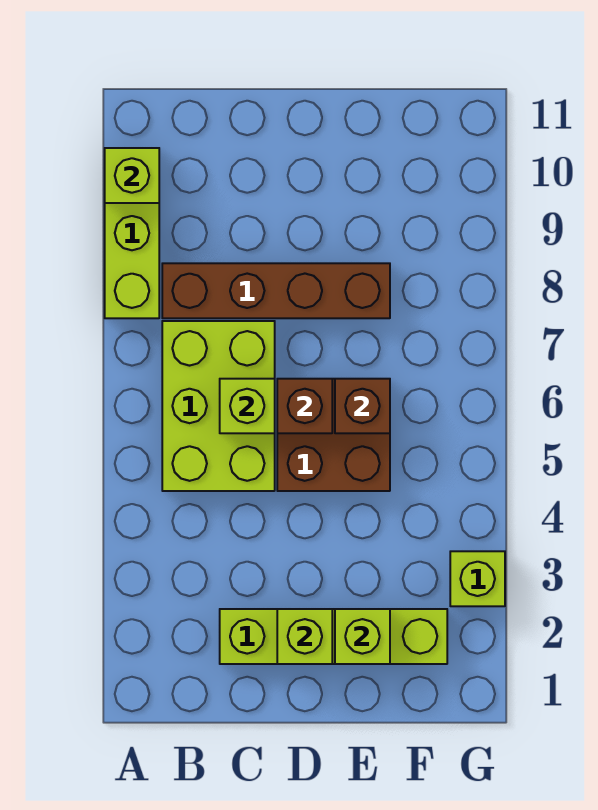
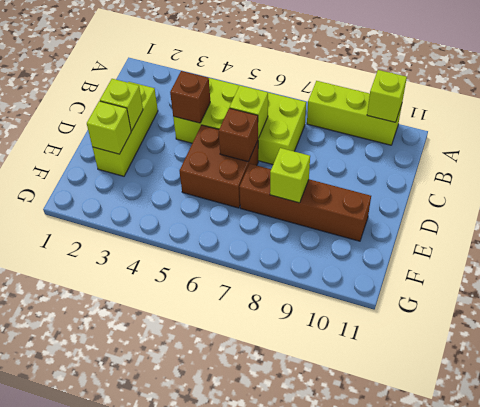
lime brick B5:C7 level 1 -> lime brick B4:C7 level 1
brown brick B8:E8 level 1 -> brown brick E7:E10 level 1
lime brick C2:F2 level 1 -> lime brick C2:E2 level 1
brown brick E6 level 2 -> brown brick C4 level 2
lime brick G3 level 1 -> lime brick E8 level 2

